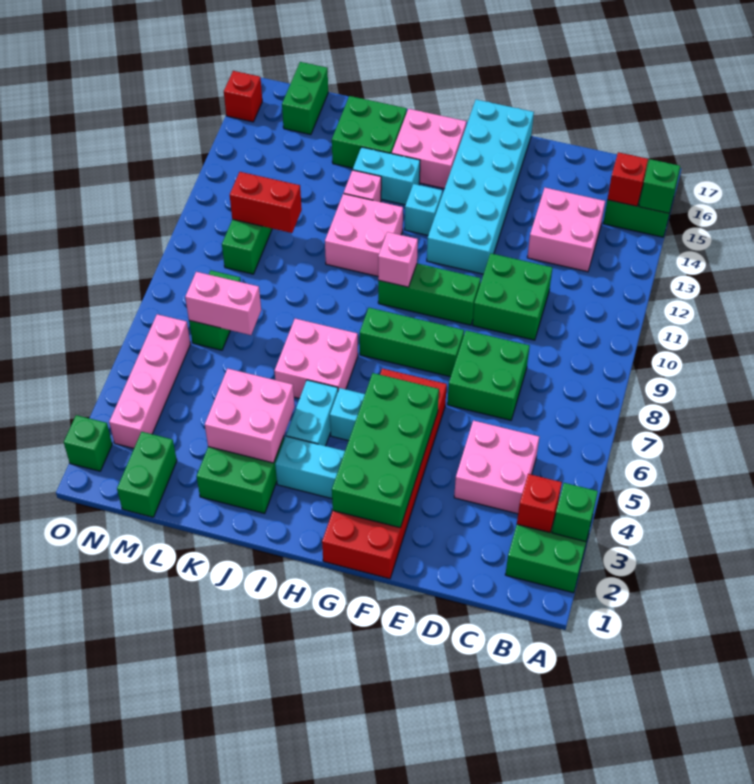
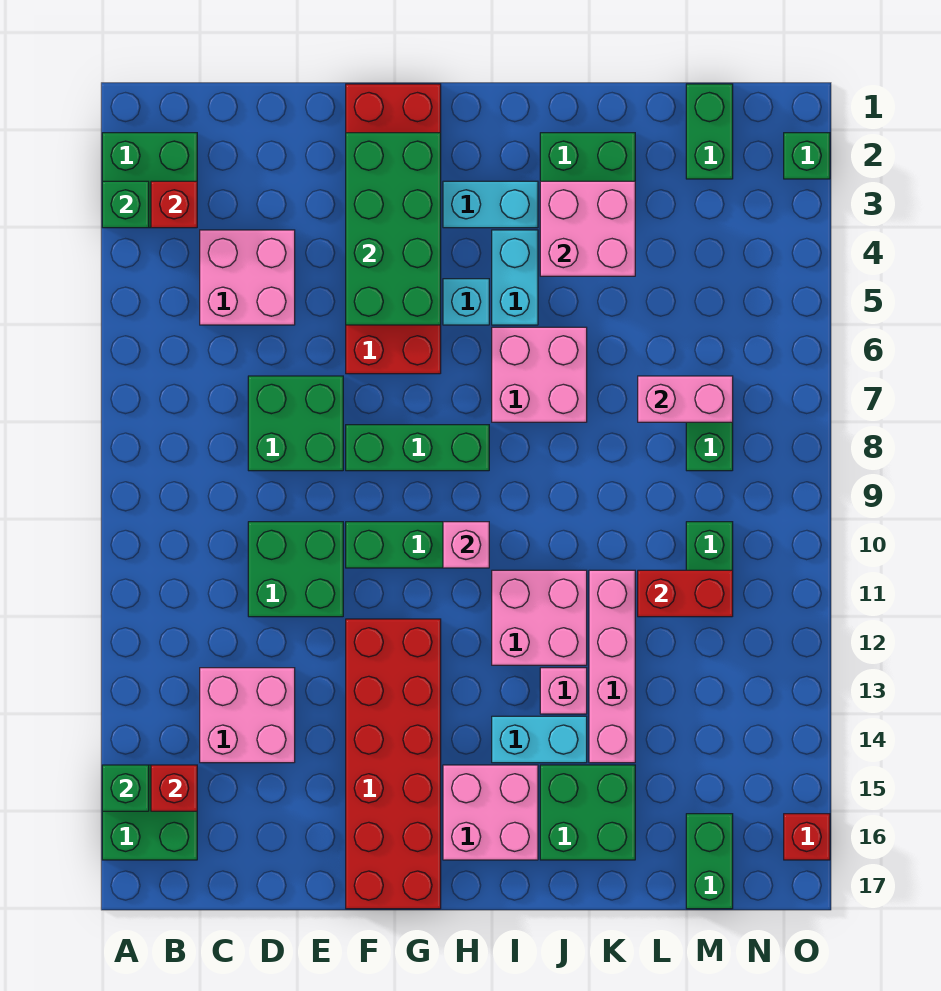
cyan brick F12:G17 level 1 -> red brick F12:G17 level 1
cyan brick H13 level 1 -> none
pink brick N3:N6 level 1 -> pink brick K11:K14 level 1

